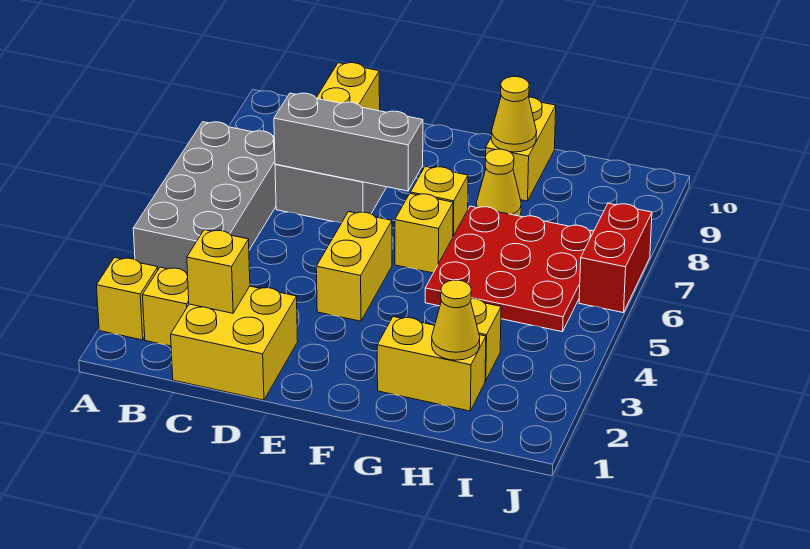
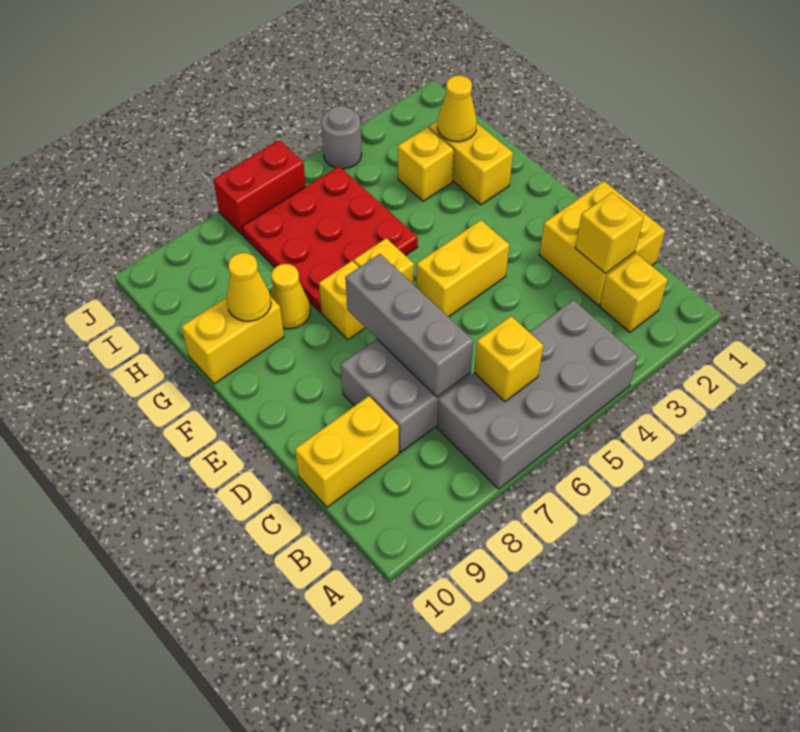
yellow brick A2 level 1 -> yellow brick B6 level 2
none -> grey round brick J4 level 1

